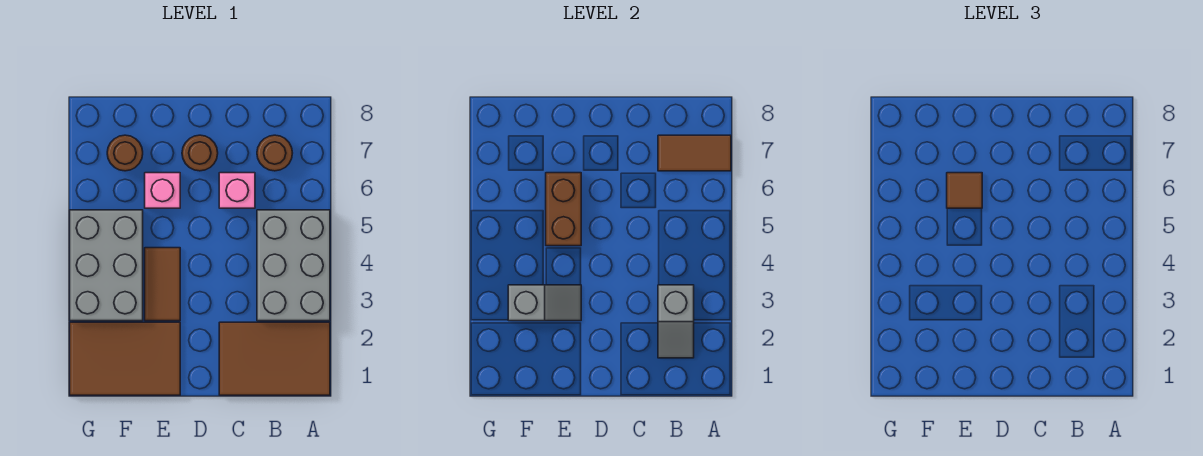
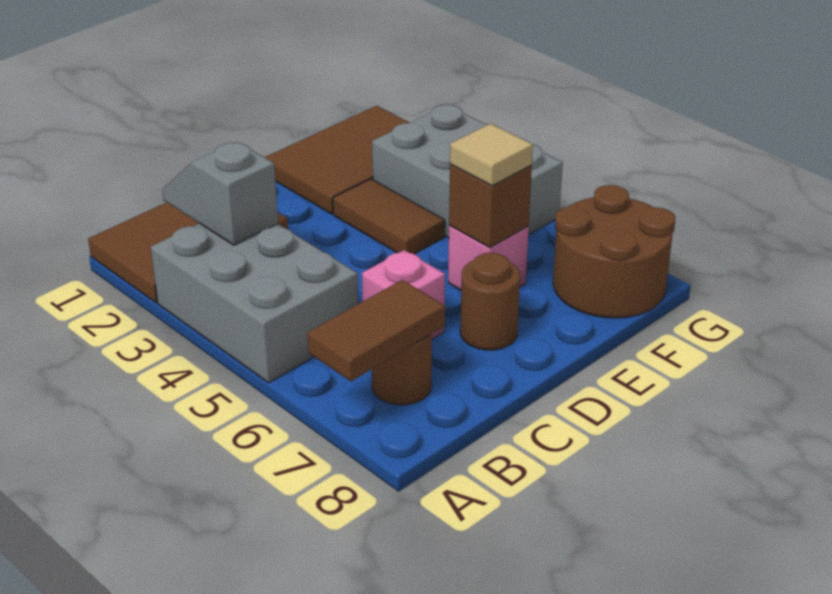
grey slope E3:F3 level 2 top F -> none
brown brick E5:E6 level 2 -> brown brick E6 level 2
brown tile E6 level 3 -> tan tile E6 level 3
brown round brick F7 level 1 -> brown round brick F7:G8 level 1

